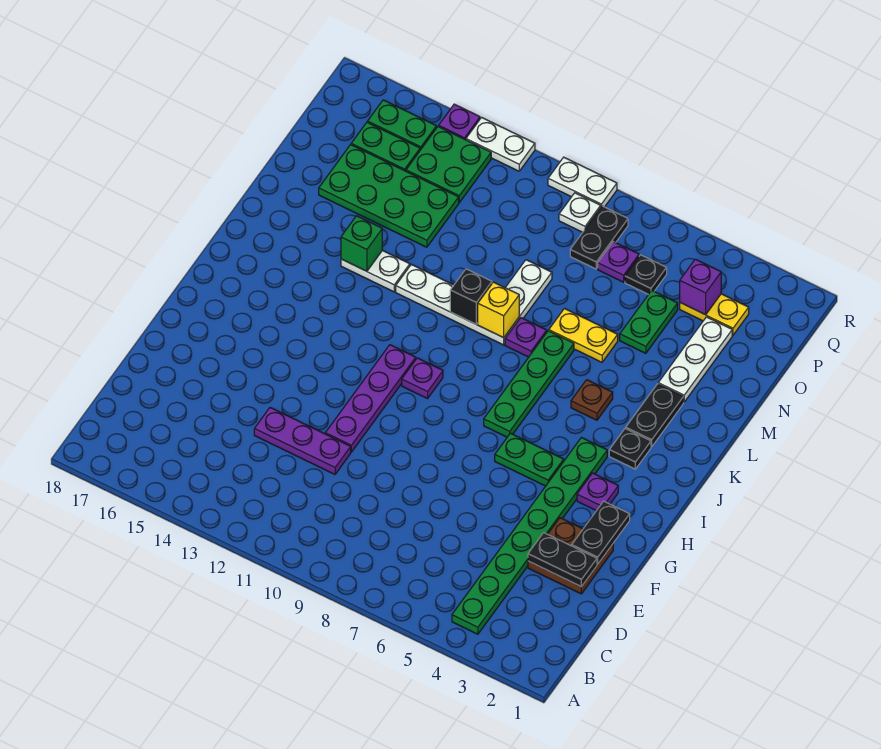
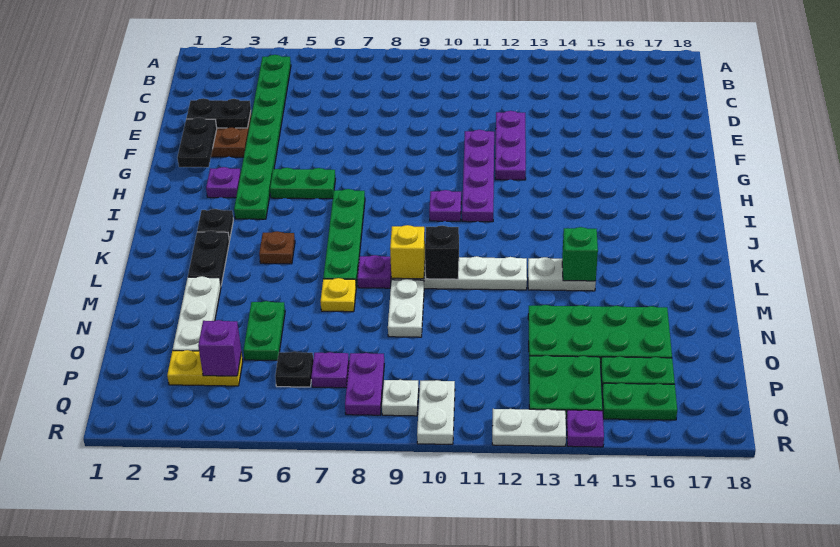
purple plate E11:E13 level 1 -> purple plate E12:G12 level 1
yellow plate M6:M7 level 1 -> yellow plate M7 level 1
black plate P8:Q8 level 1 -> purple plate P8:Q8 level 1
white plate R9:R10 level 1 -> white plate Q10:R10 level 1

